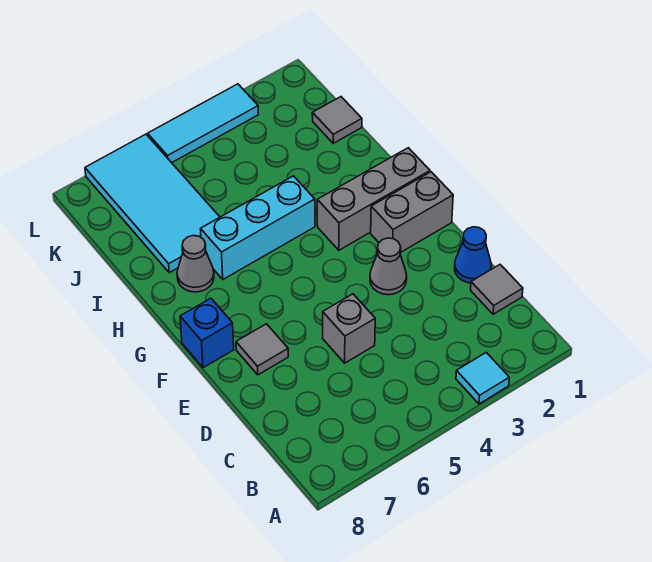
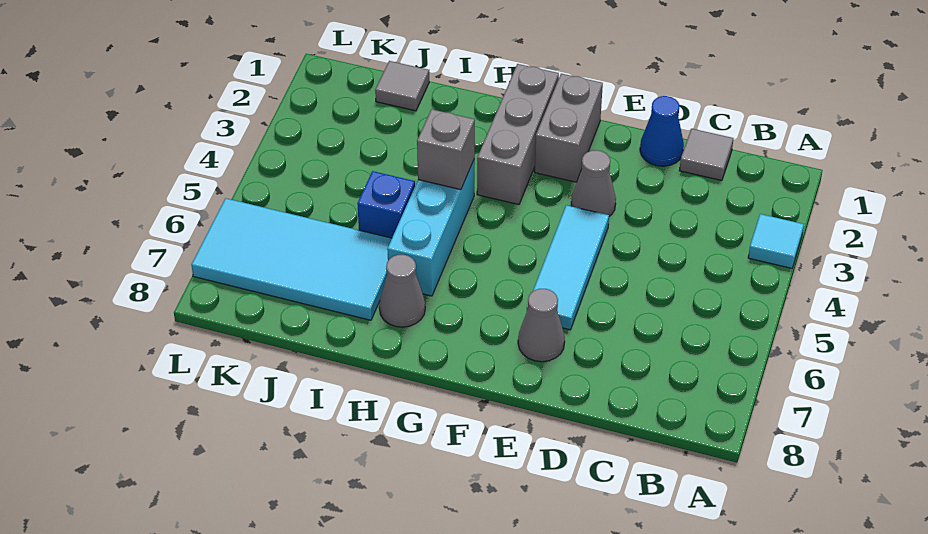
grey brick D5 level 1 -> grey brick H4 level 2
grey tile E7 level 1 -> grey cone E7 level 1
blue brick F8 level 1 -> blue brick I5 level 1
cyan tile L3:L5 level 1 -> cyan tile E4:E6 level 1

